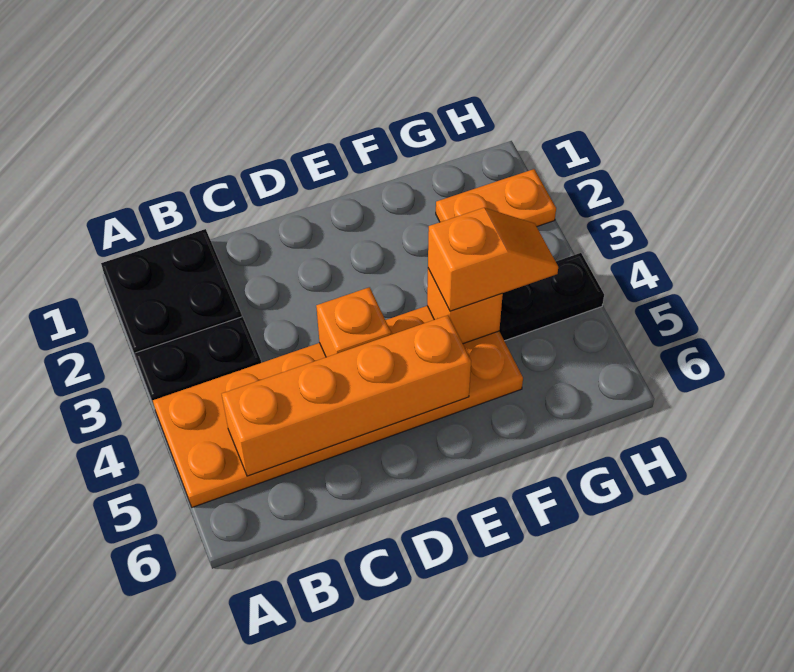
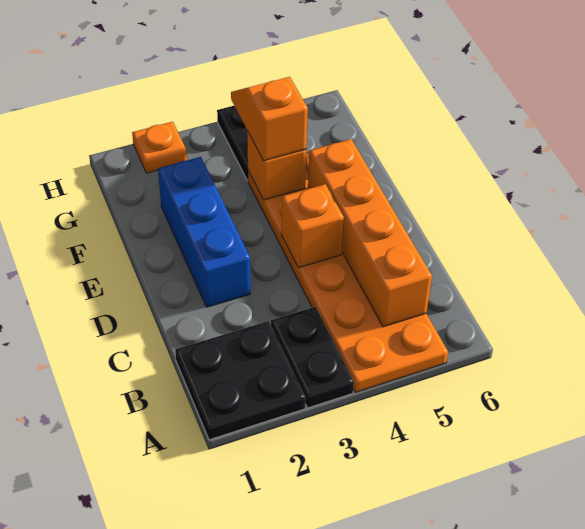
none -> blue brick D2:F2 level 1
orange plate G2:H2 level 1 -> orange plate H2 level 1

